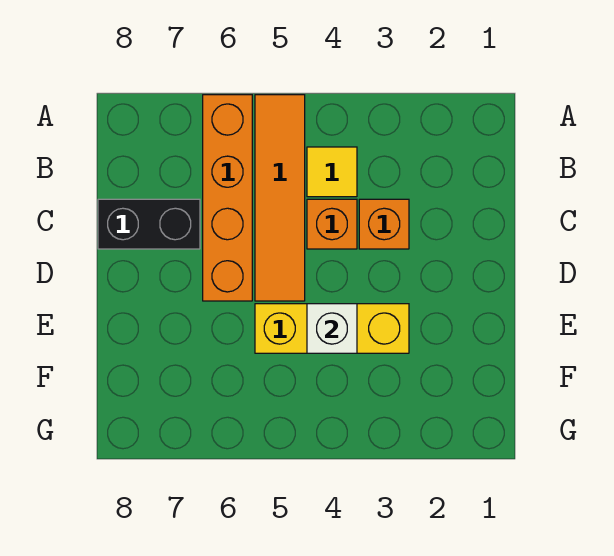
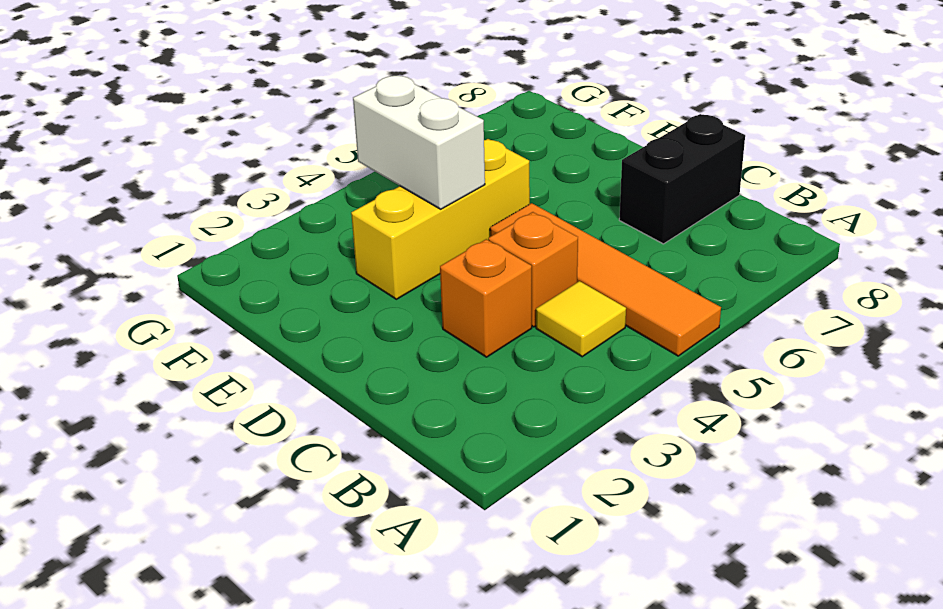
orange brick A6:D6 level 1 -> none
white brick E4 level 2 -> white brick E4:F4 level 2

